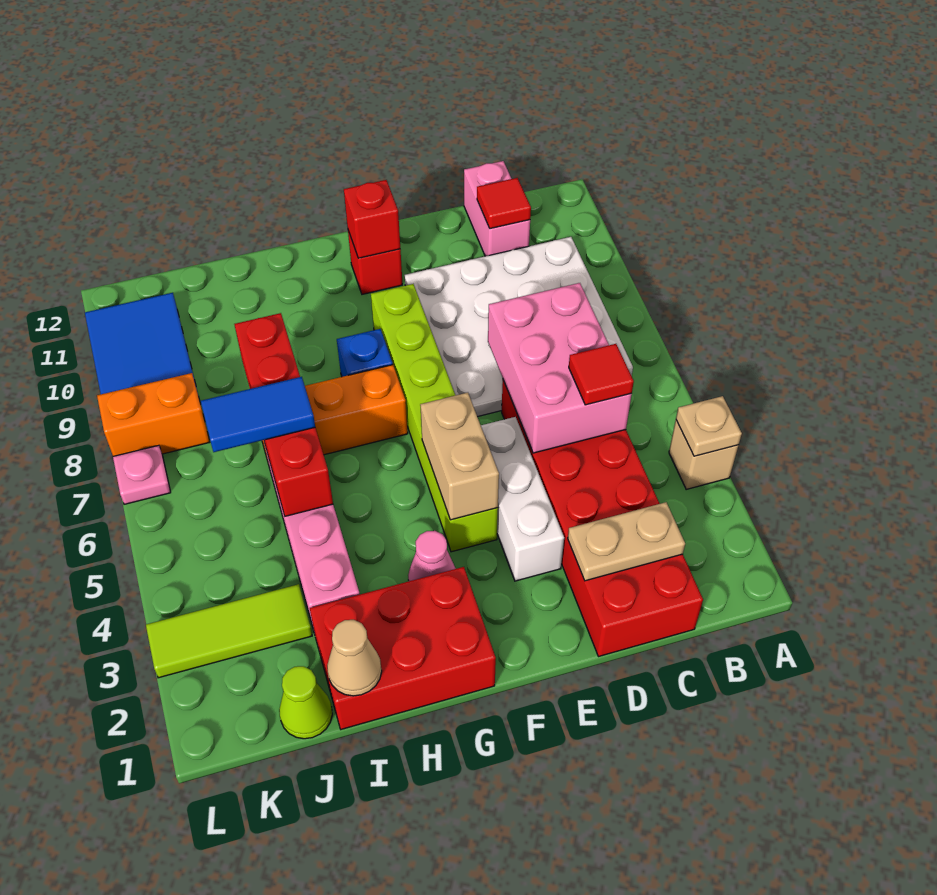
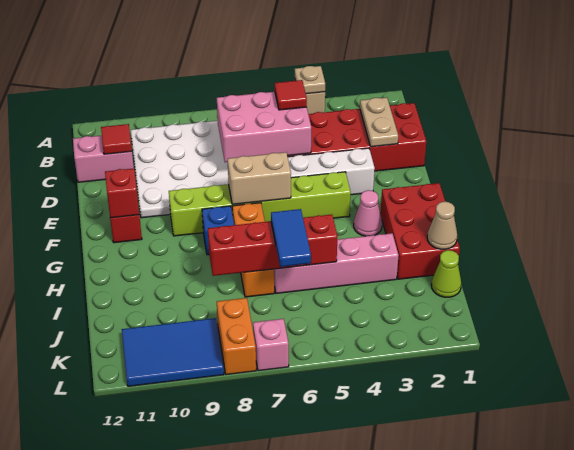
tan brick F4:F5 level 2 -> tan brick F6:F7 level 2
lime tile J3:L3 level 1 -> none
pink plate L7 level 1 -> pink brick L7 level 1

